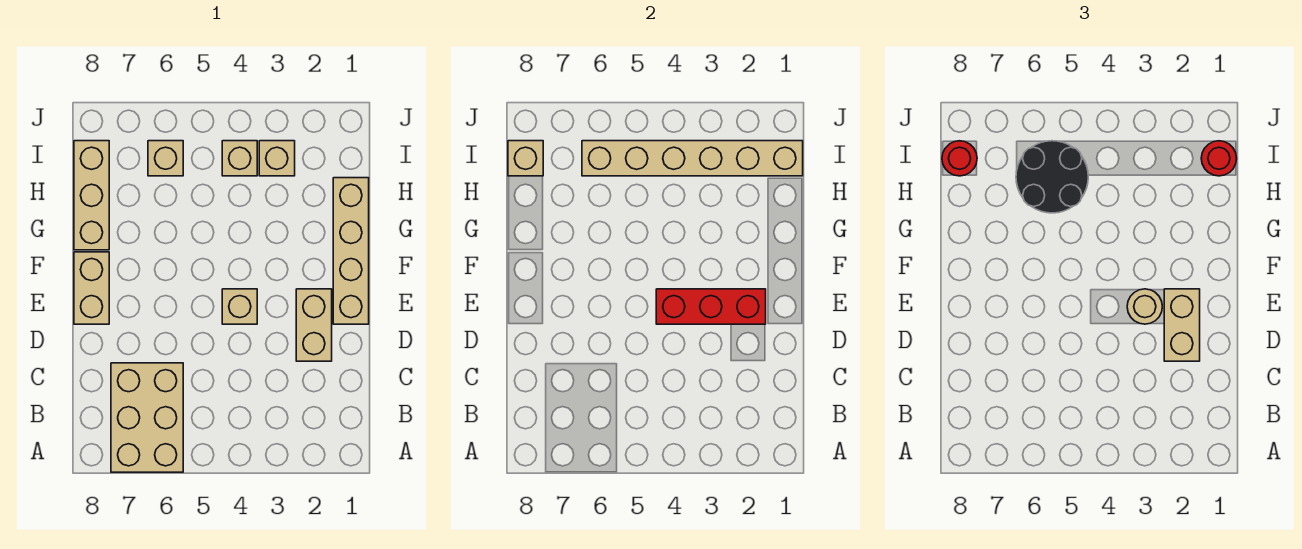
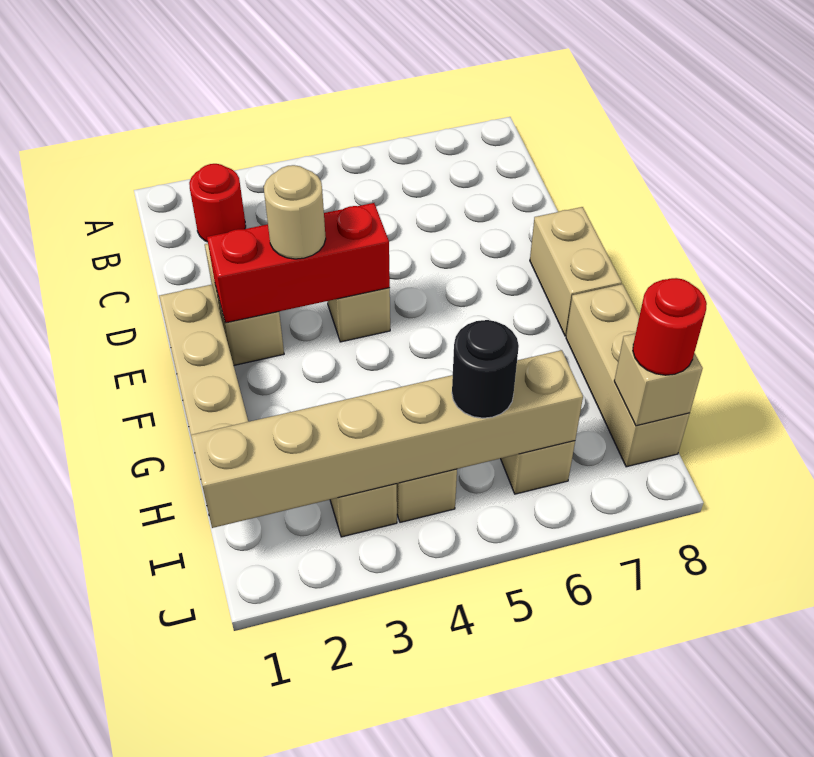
tan brick A6:C7 level 1 -> none
tan brick D2:E2 level 3 -> none
black round brick H5:I6 level 3 -> black round brick I5 level 3
red round brick I1 level 3 -> red round brick B2 level 1

